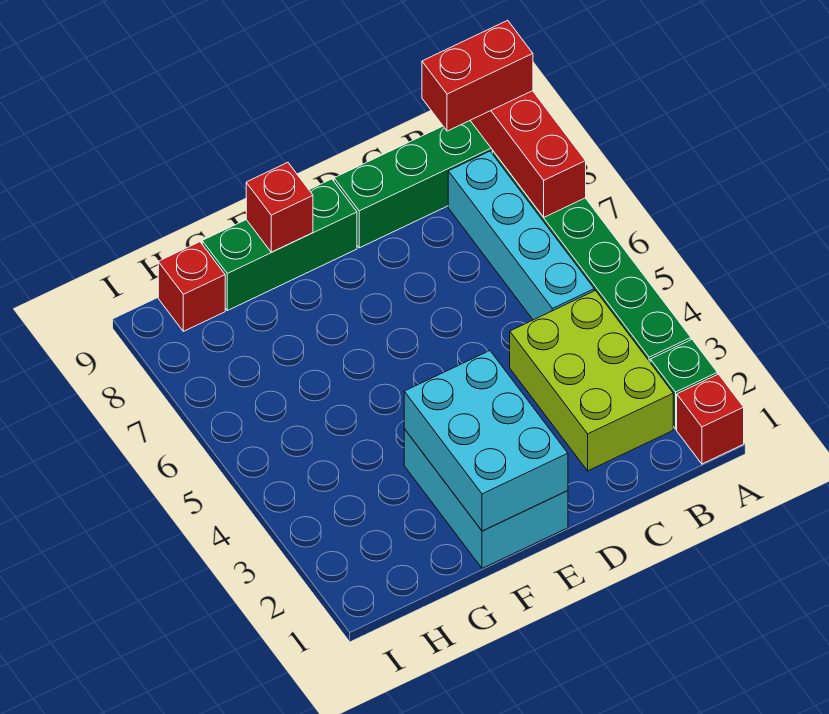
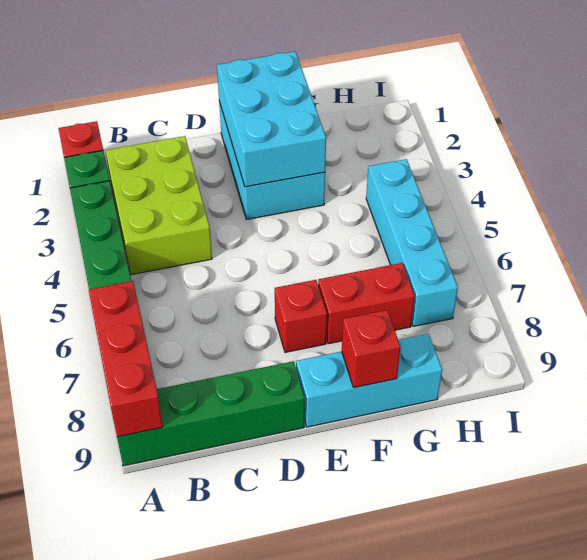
red brick A9:B9 level 3 -> red brick F7:G7 level 1
cyan brick B5:B8 level 1 -> cyan brick H4:H7 level 1
green brick E9:G9 level 1 -> cyan brick E9:G9 level 1
red brick H9 level 1 -> red brick E7 level 1

